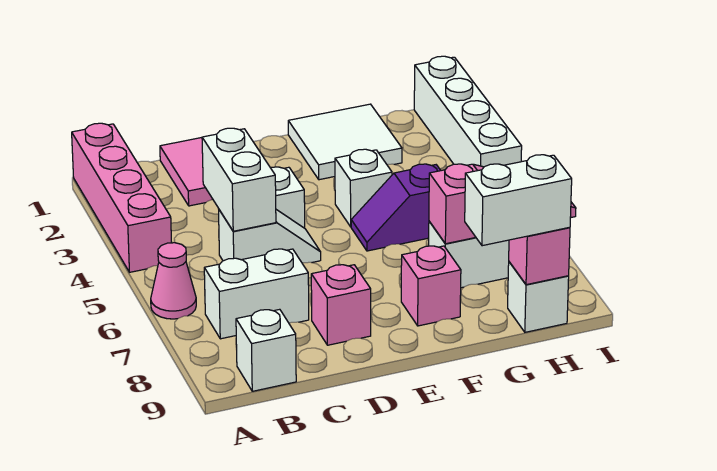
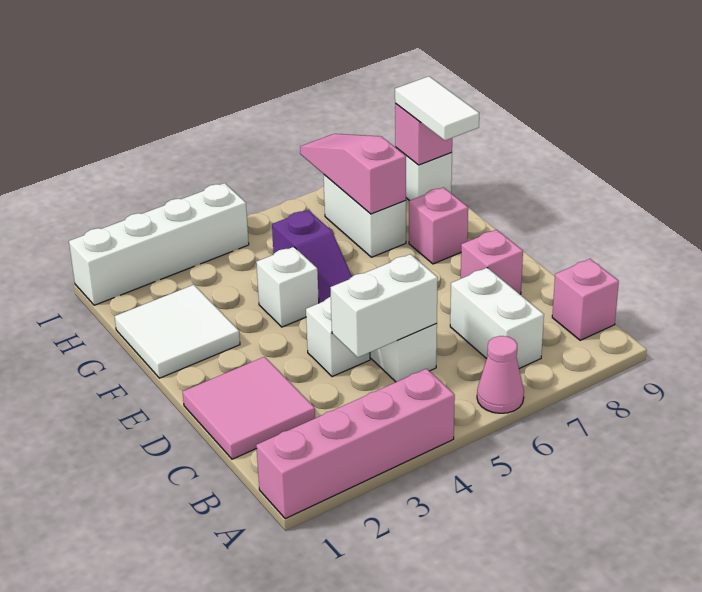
white brick B9 level 1 -> pink brick B9 level 1
white brick G9:H9 level 3 -> white tile G9:H9 level 3

